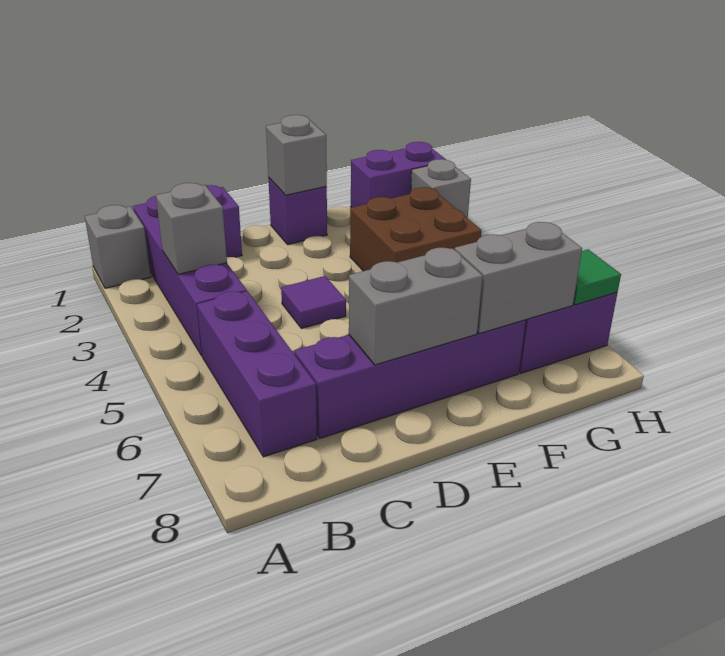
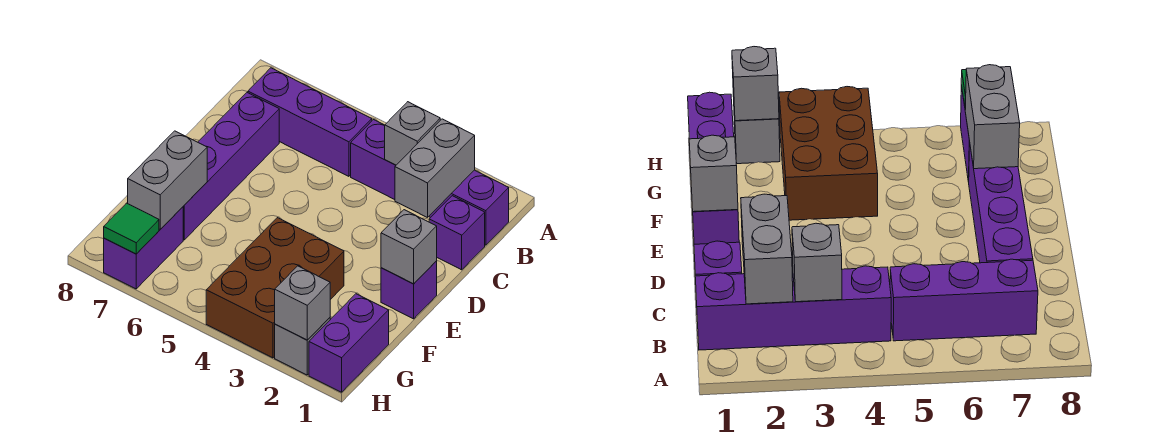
grey brick A1 level 1 -> grey brick H2 level 2
purple tile D4 level 1 -> none
grey brick D7:E7 level 2 -> grey brick B2:C2 level 2
brown brick F3:G4 level 1 -> brown brick F3:H4 level 1

